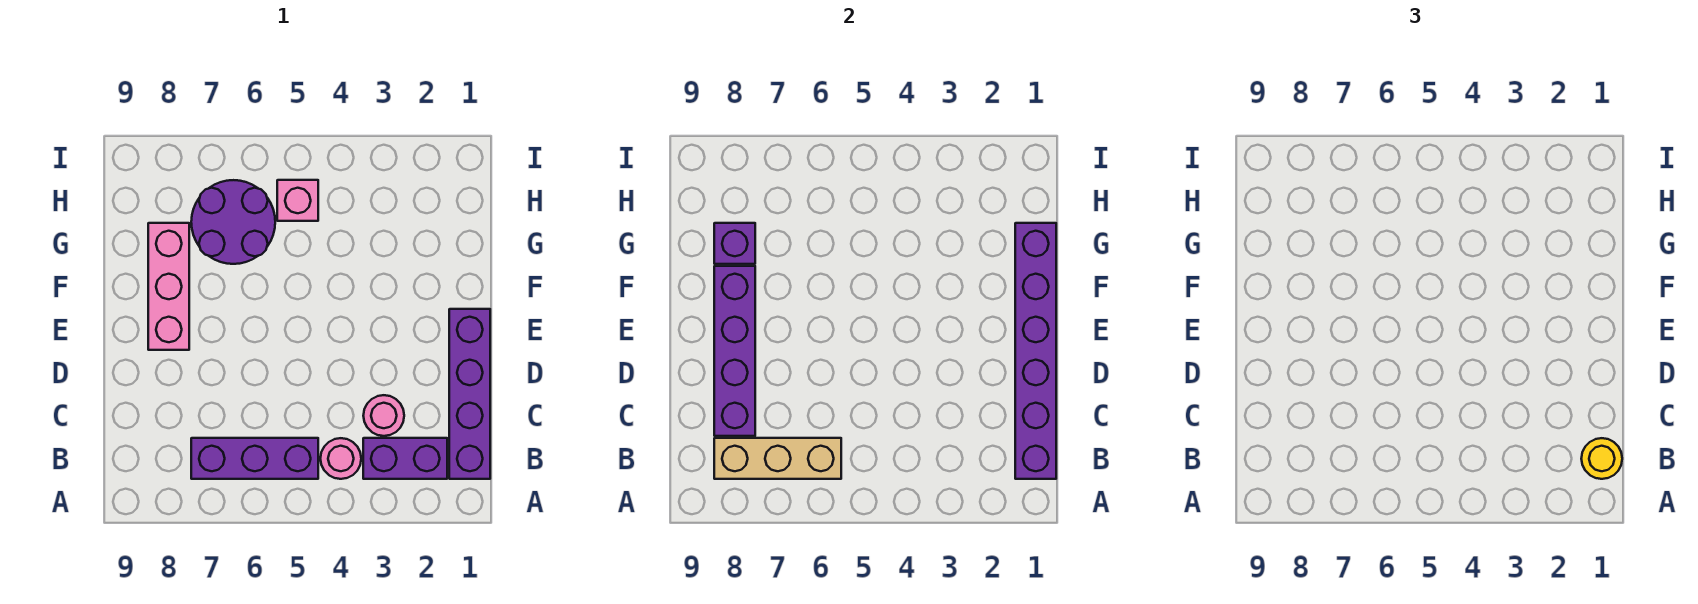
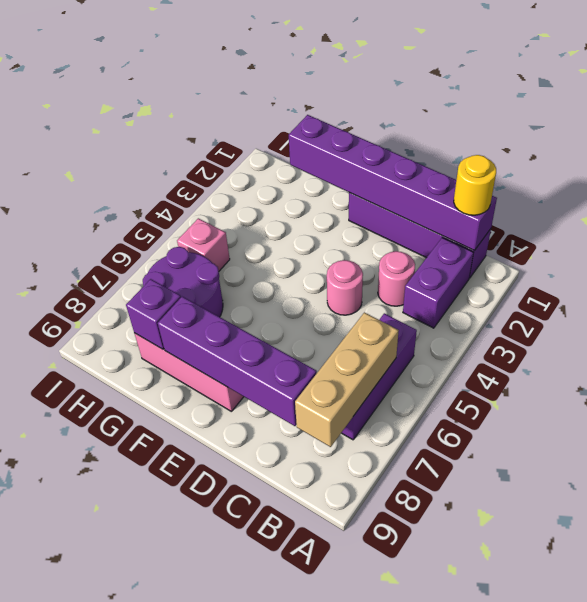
pink round brick B4 level 1 -> pink round brick D4 level 1

